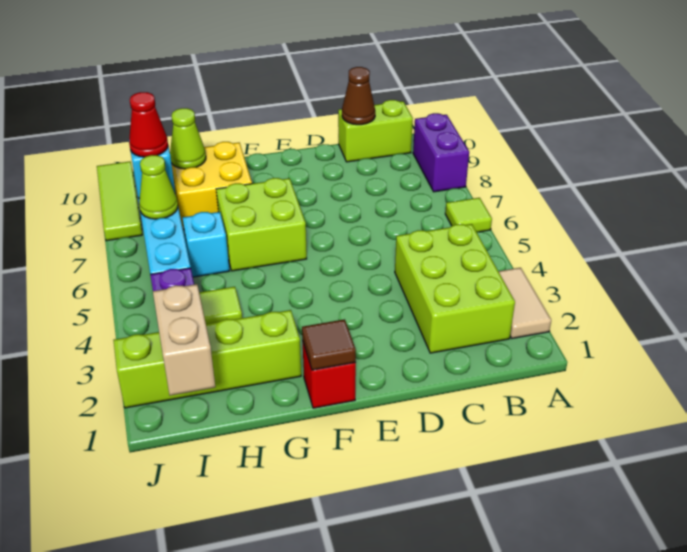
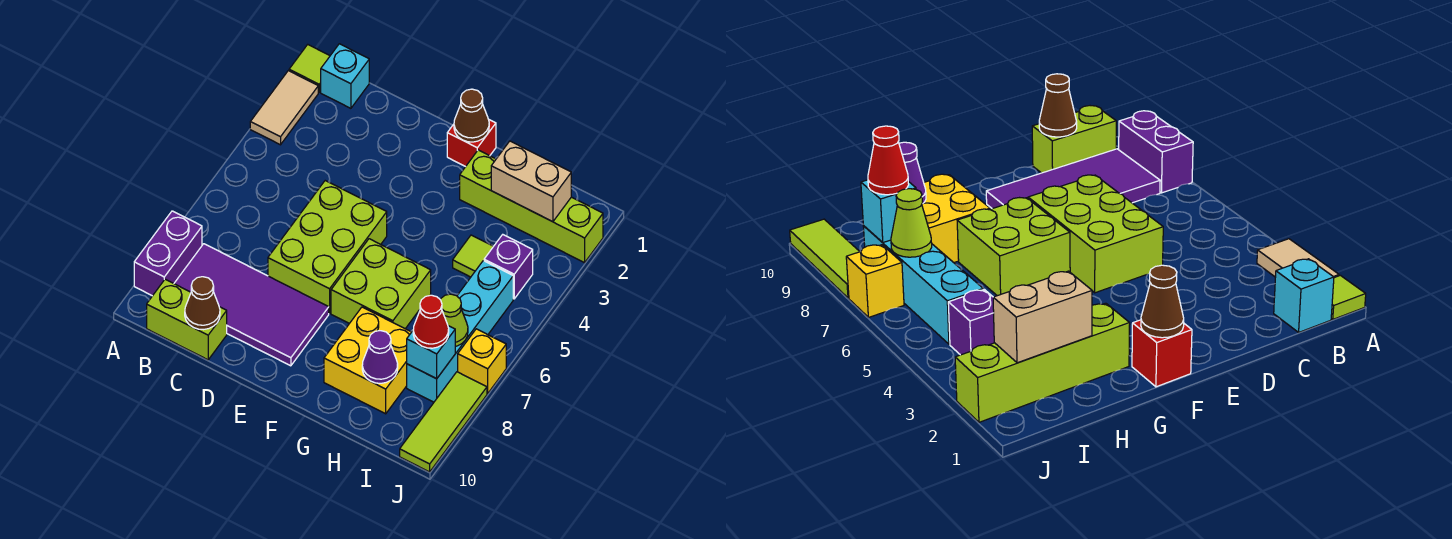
lime tile A6 level 1 -> lime tile A1 level 1
lime brick B2:C4 level 1 -> lime brick D5:E7 level 1
none -> purple tile B8:E9 level 1
brown tile F1 level 2 -> brown cone F1 level 2
cyan brick H6 level 1 -> cyan brick B1 level 1
lime cone H9 level 2 -> purple cone H9 level 2
tan brick I1:I2 level 2 -> tan brick H2:I2 level 2
none -> yellow brick J7 level 1

